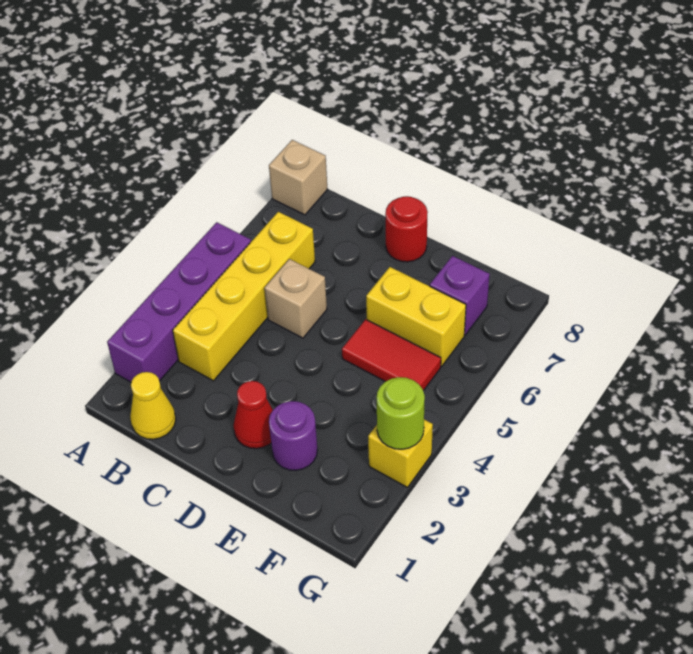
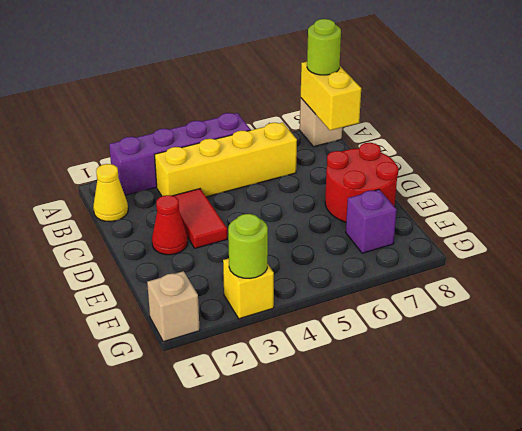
none -> lime round brick A8 level 3
tan brick C5 level 1 -> tan brick G1 level 1
red round brick D8 level 1 -> red round brick D7:E8 level 1
purple round brick E2 level 1 -> none
red tile E5:F5 level 1 -> red tile C3:D3 level 1
yellow brick E6:F6 level 1 -> yellow brick A8:B8 level 2

